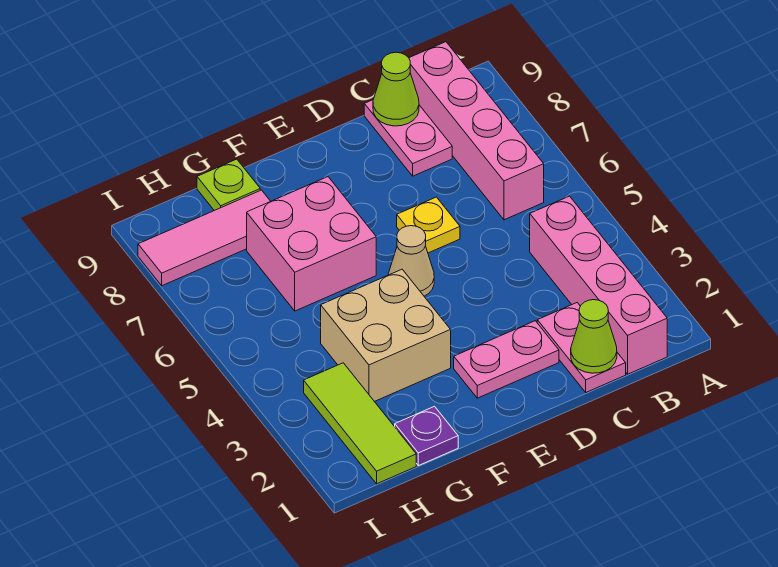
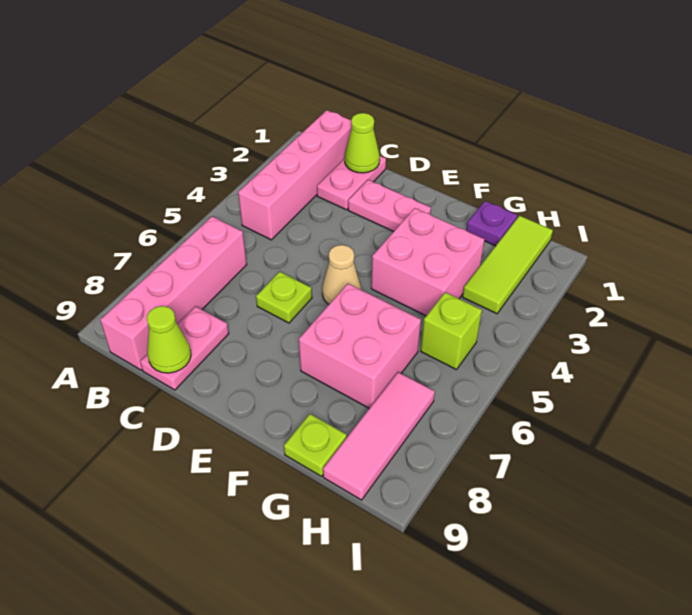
yellow plate D6 level 1 -> lime plate D6 level 1
tan brick F3:G4 level 1 -> pink brick F3:G4 level 1
pink tile G8:I8 level 1 -> pink tile H7:H9 level 1
none -> lime brick H5 level 1

